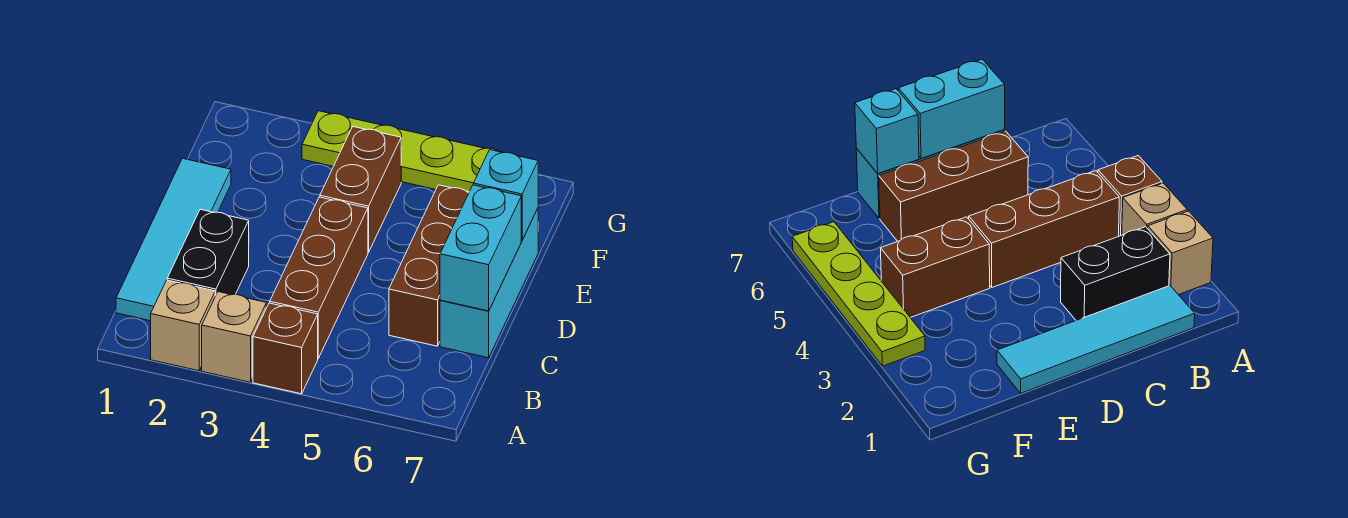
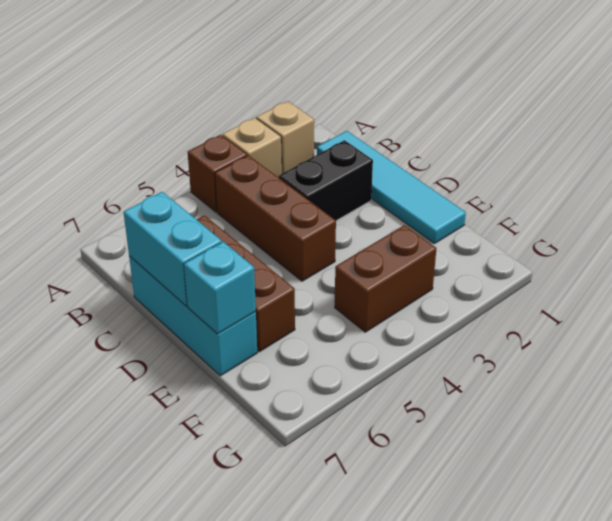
black brick B2:C2 level 1 -> black brick C2:C3 level 1
brown brick E4:F4 level 1 -> brown brick F3:F4 level 1
lime plate G3:G6 level 1 -> none

